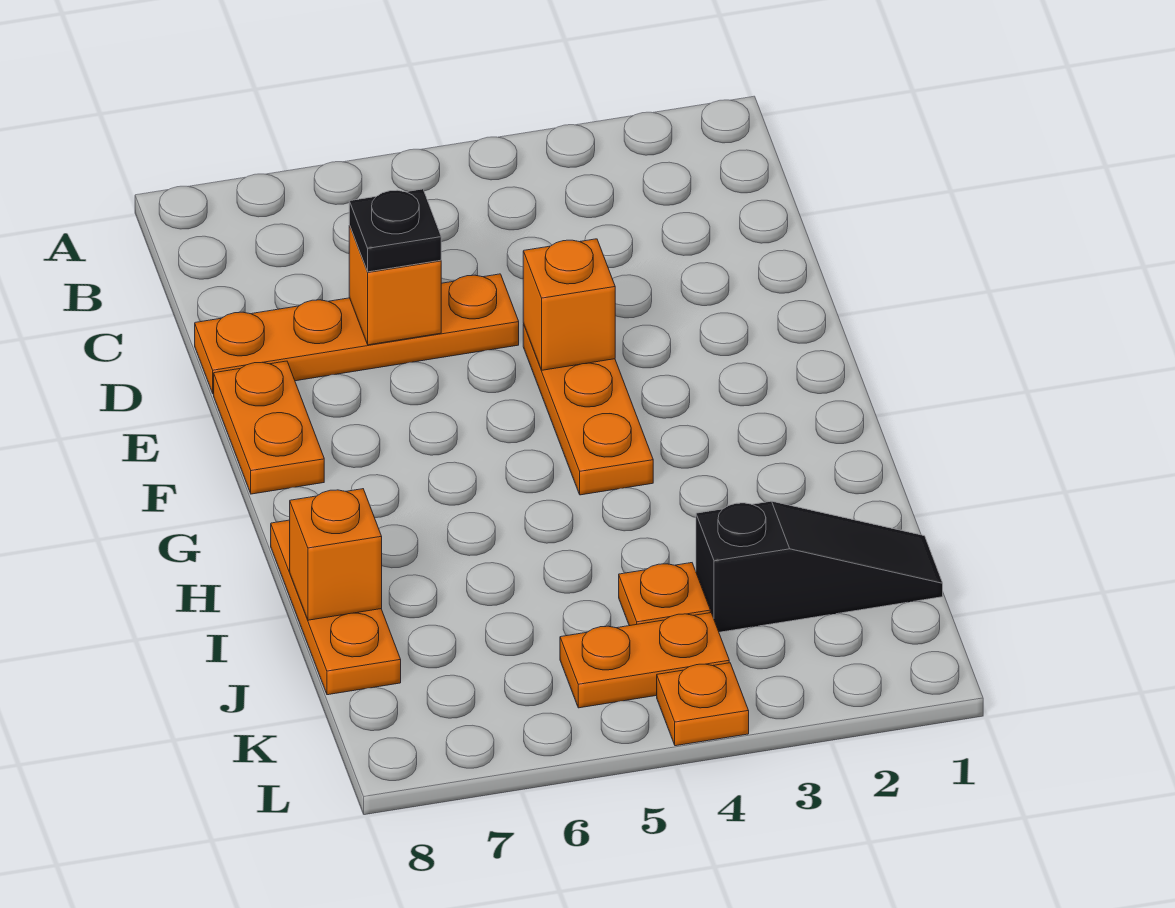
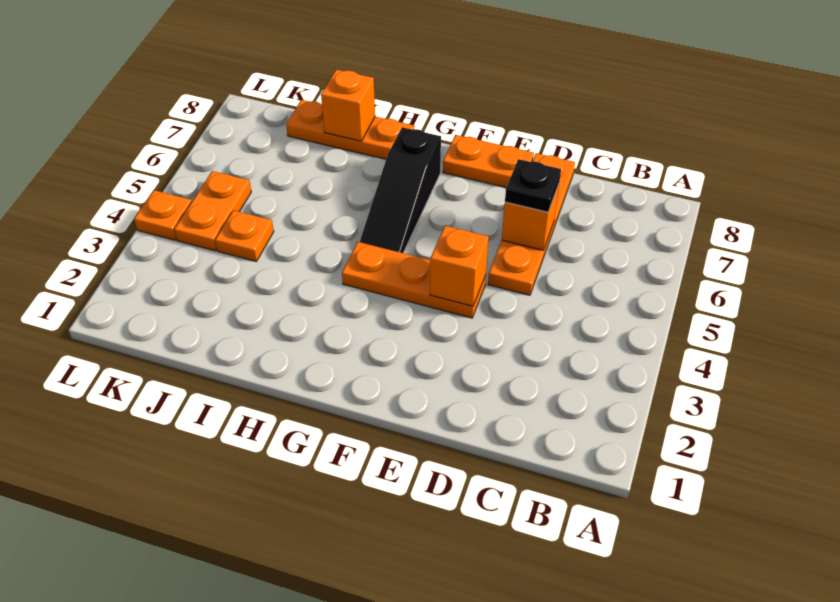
black slope J1:J3 level 1 top 3 -> black slope G5:G7 level 1 top 7

